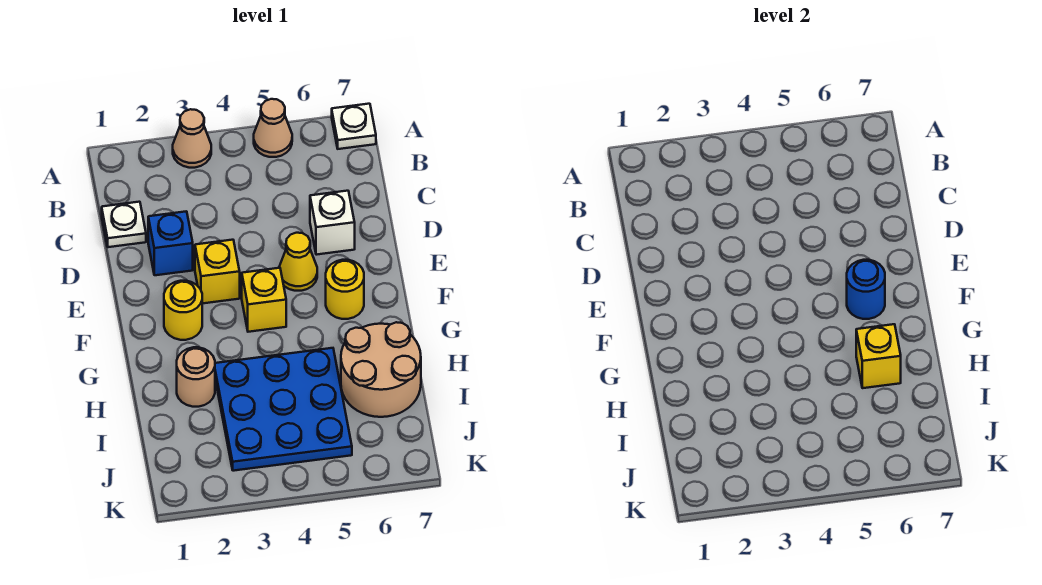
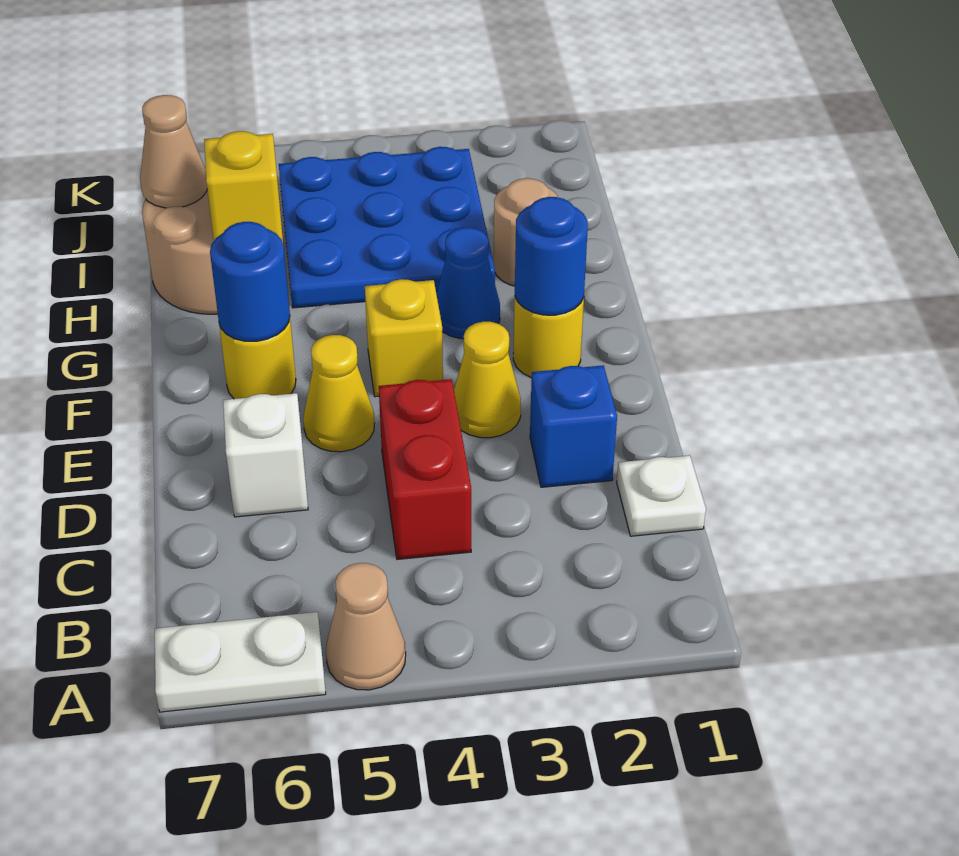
tan cone A3 level 1 -> tan cone I7 level 2
white plate A7 level 1 -> white plate A6:A7 level 1
none -> red brick C4:D4 level 1
yellow brick E3 level 1 -> yellow cone E3 level 1
none -> blue round brick F2 level 2
none -> blue cone G3 level 1

